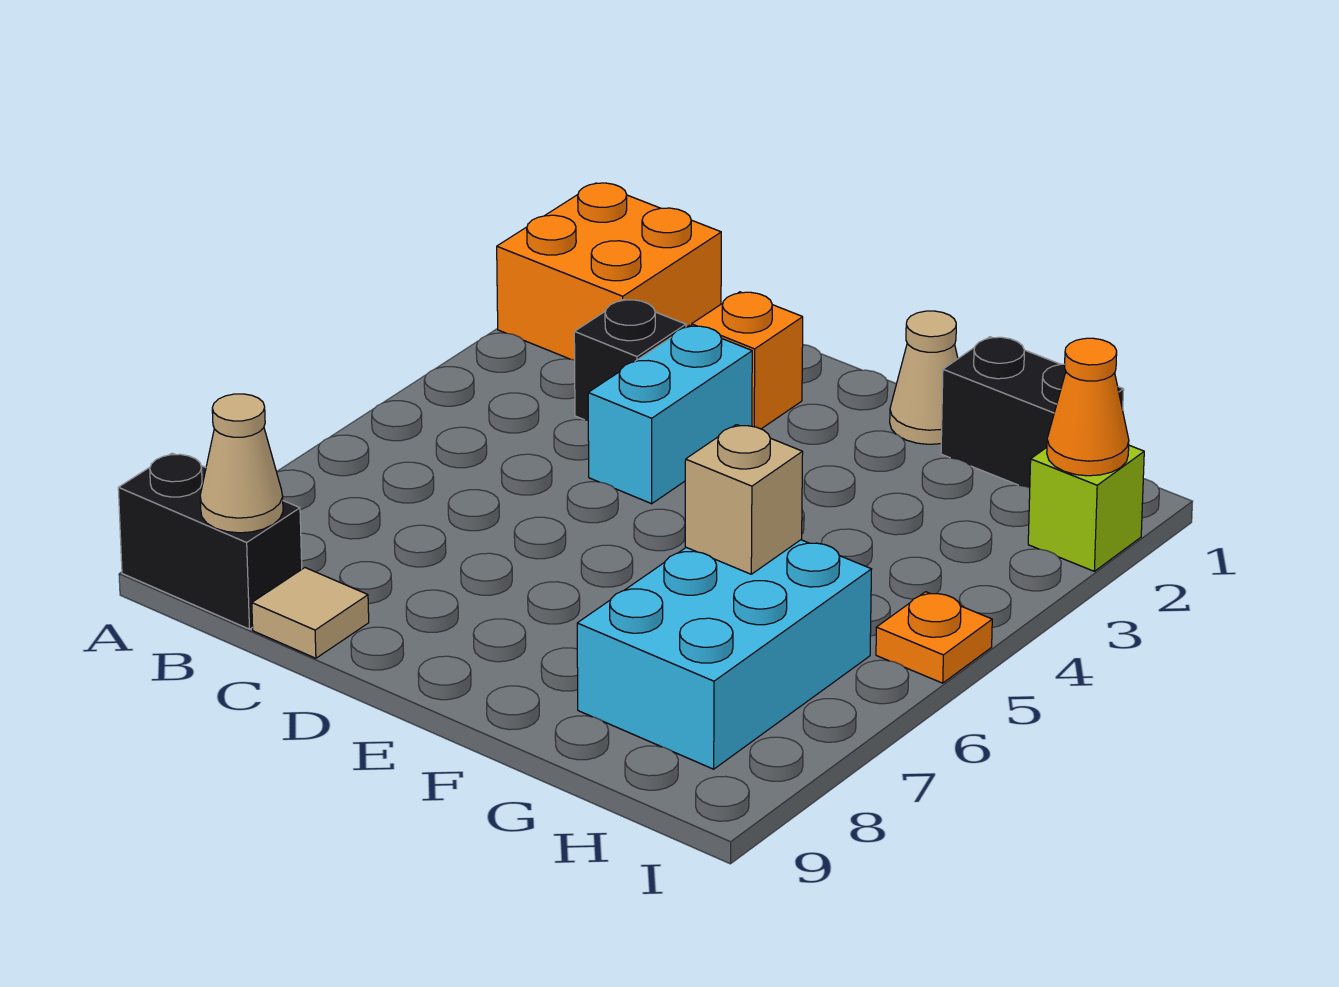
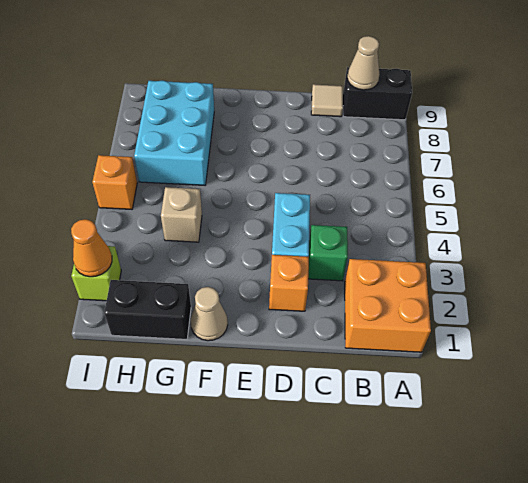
black brick C3 level 1 -> green brick C3 level 1
tan brick G6 level 2 -> tan brick G4 level 1
orange plate I5 level 1 -> orange brick I5 level 1

